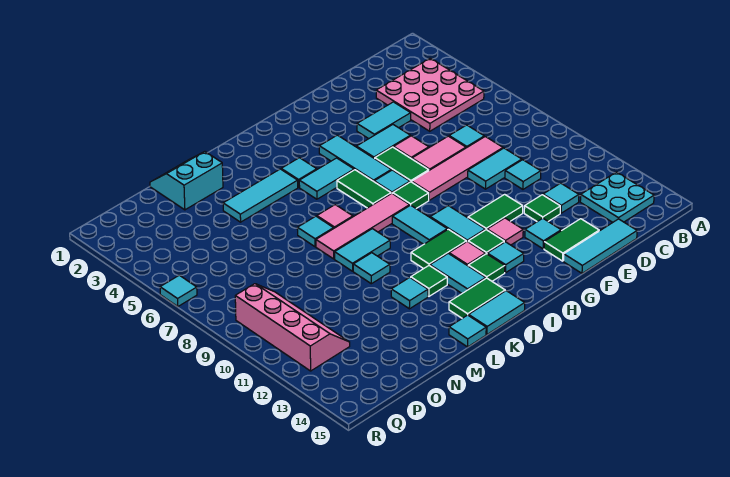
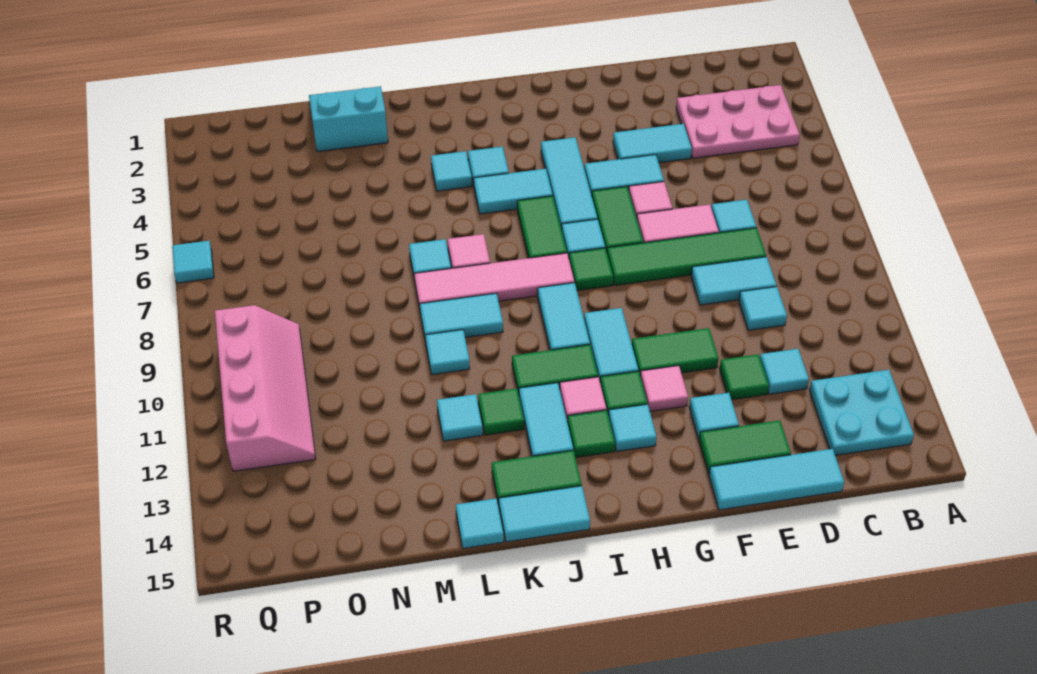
pink plate B3:D5 level 1 -> pink plate B3:D4 level 1
pink tile D8:G8 level 1 -> green tile D8:G8 level 1
cyan tile K4:M4 level 1 -> cyan tile K4 level 1

